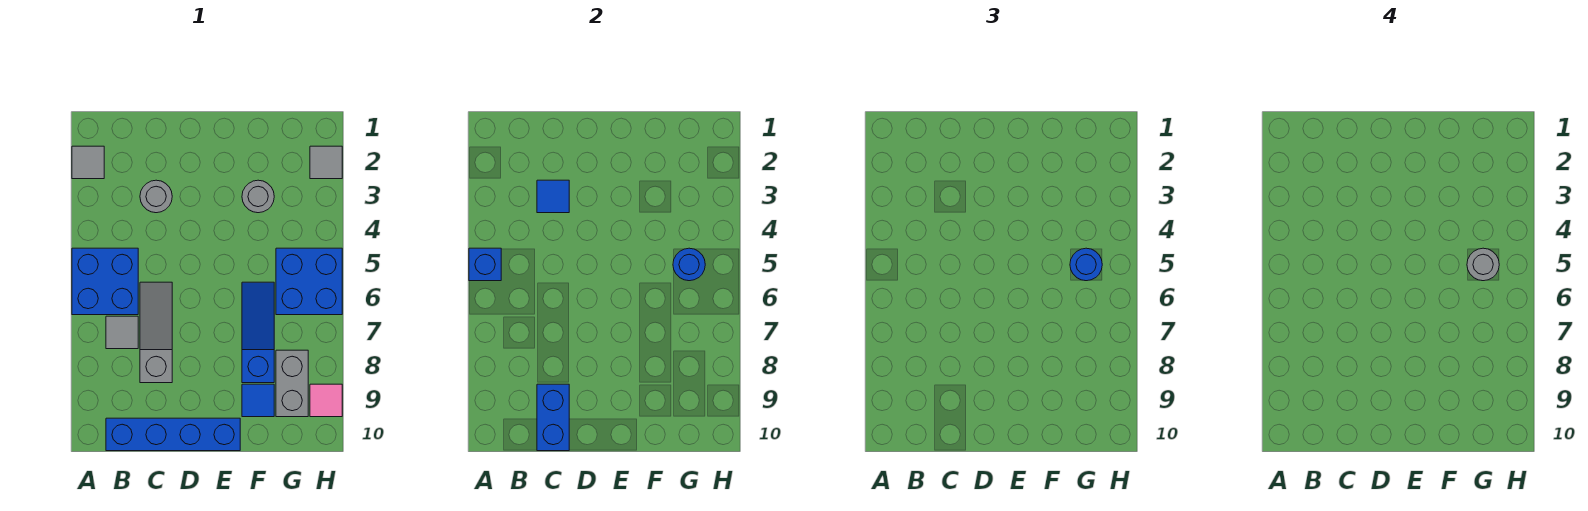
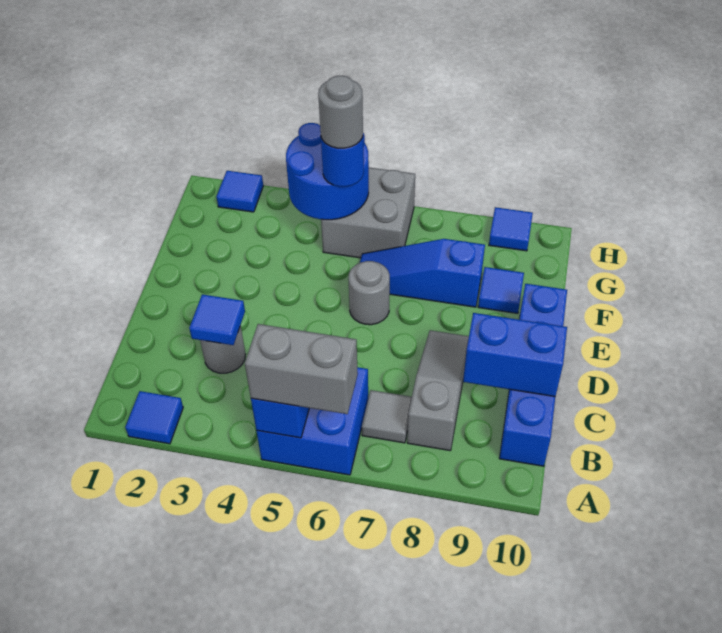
grey tile A2 level 1 -> blue tile A2 level 1
grey slope C6:C8 level 1 top 8 -> grey slope B8:D8 level 1 top B
grey round brick F3 level 1 -> grey round brick E6 level 1
blue brick G5:H6 level 1 -> grey brick G5:H6 level 1
blue round brick G5 level 2 -> blue round brick G4:H5 level 2
grey brick G8:G9 level 1 -> grey brick A5:A6 level 3
grey tile H2 level 1 -> blue tile H2 level 1
pink tile H9 level 1 -> blue tile H9 level 1

